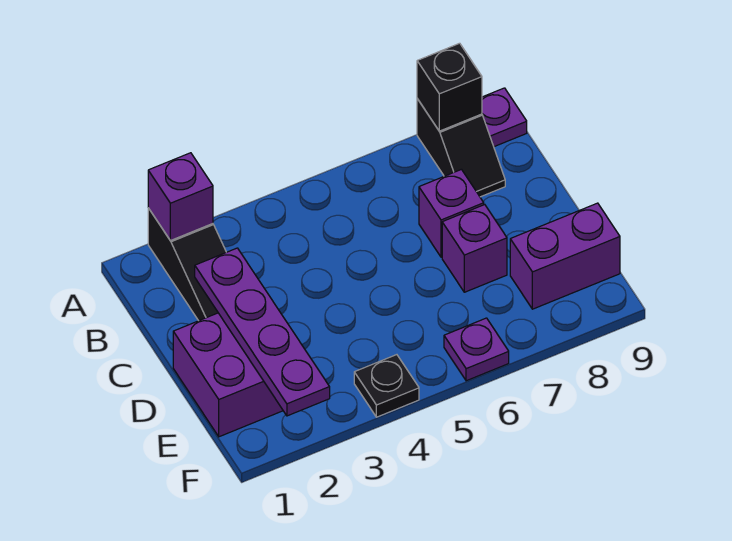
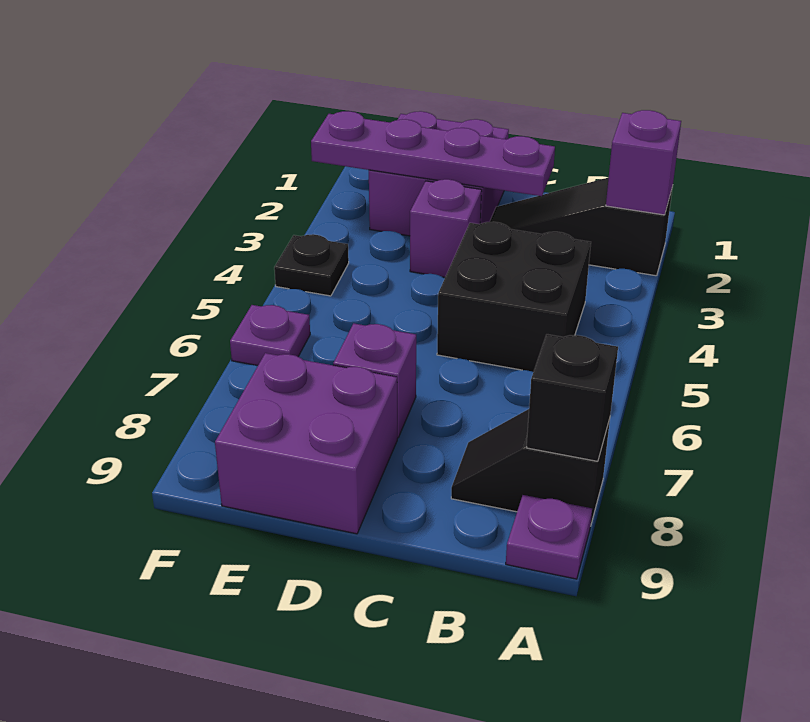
none -> black brick B4:C5 level 1
purple brick C7 level 1 -> purple brick D3 level 1
purple brick E8:E9 level 1 -> purple brick D8:E9 level 1

